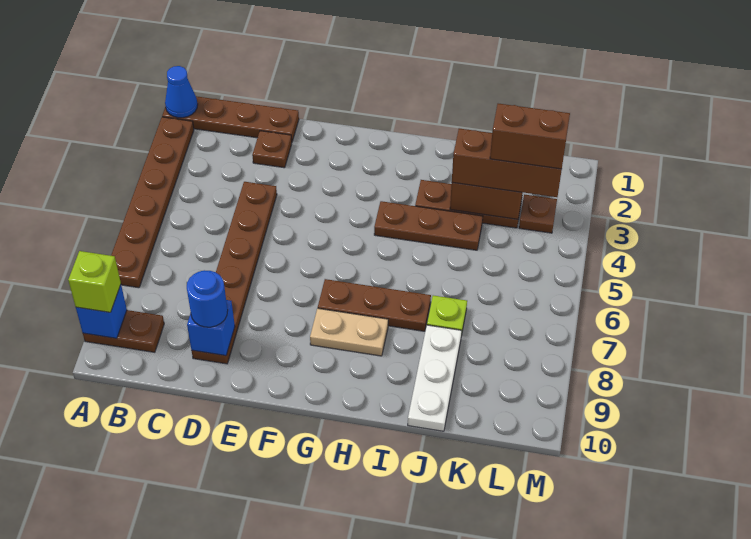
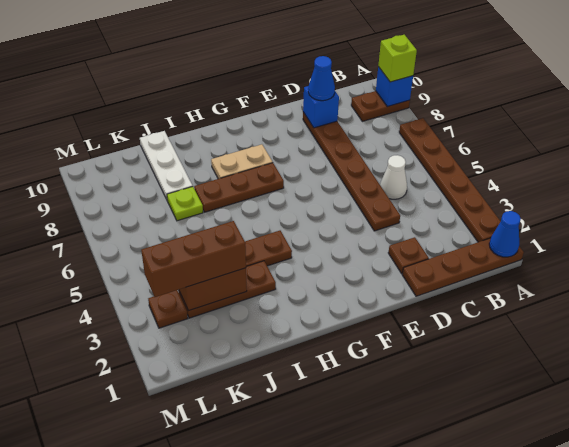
none -> white cone C5 level 1
blue round brick D9 level 3 -> blue cone D9 level 3
brown brick K3:L3 level 4 -> none

